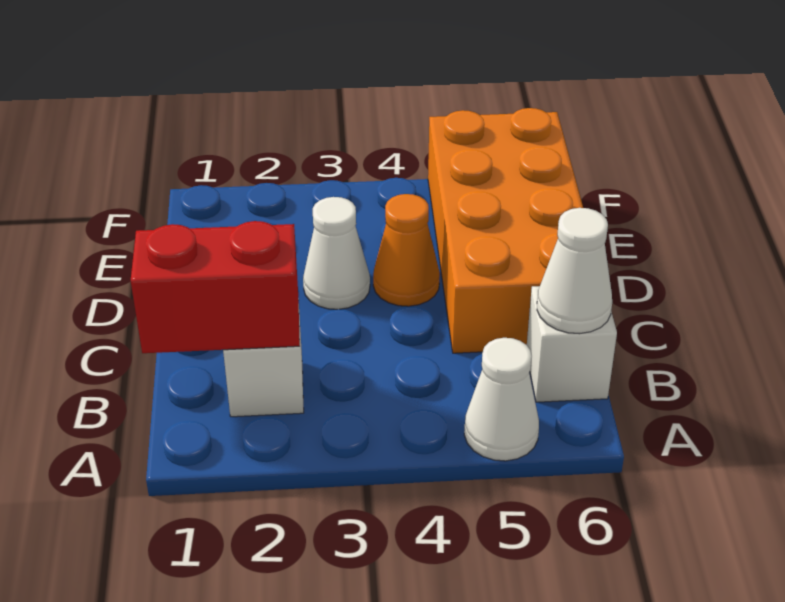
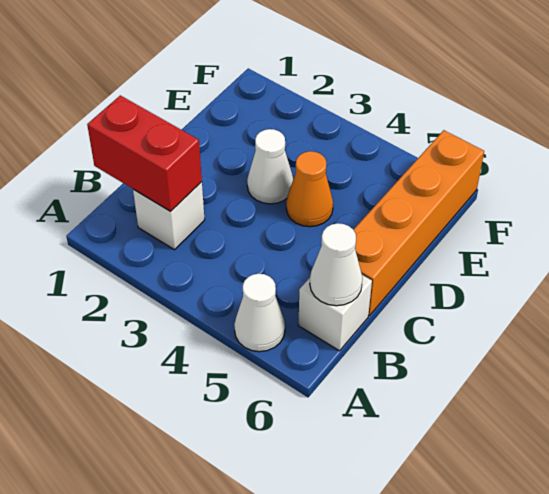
orange brick C5:F6 level 1 -> orange brick C6:F6 level 1

